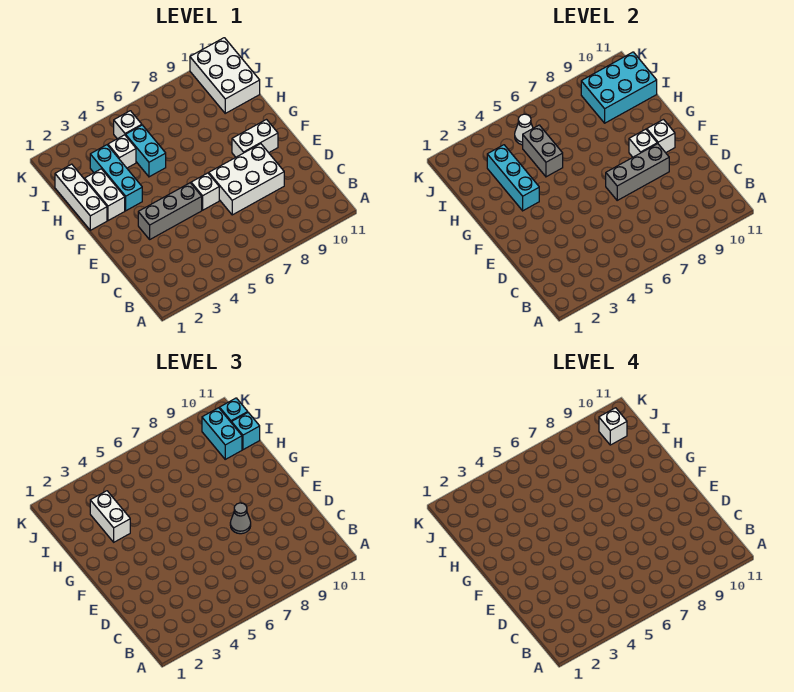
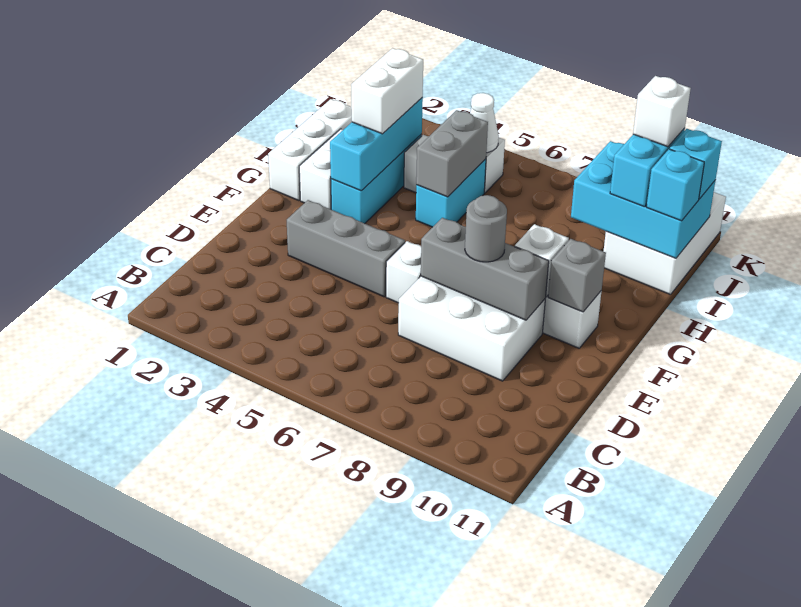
grey cone E8 level 3 -> grey round brick E8 level 3
white brick F10 level 2 -> grey brick F10 level 2

